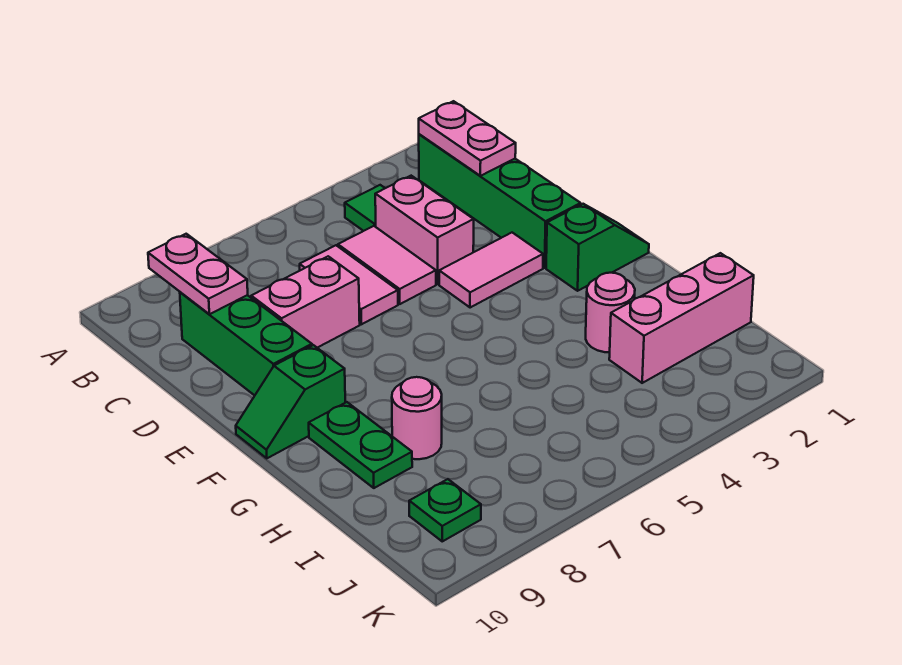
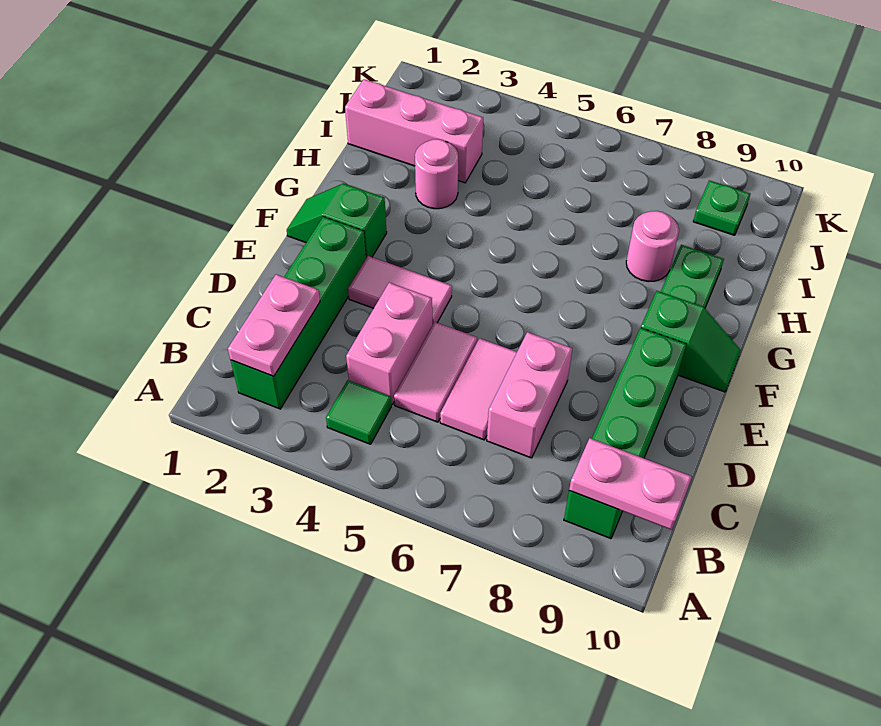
pink plate B9:C9 level 2 -> pink plate B9:B10 level 2
green brick C9:E9 level 1 -> green brick B9:E9 level 1
pink brick D7:D8 level 1 -> pink brick C7:D7 level 1

